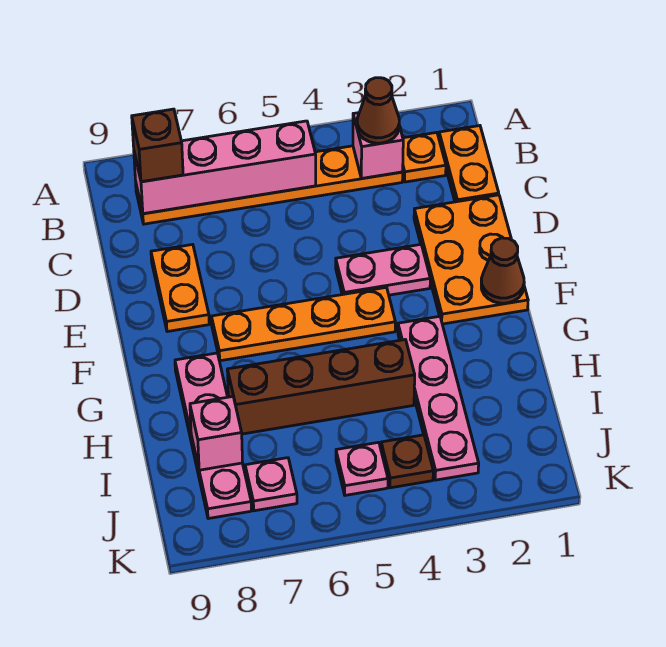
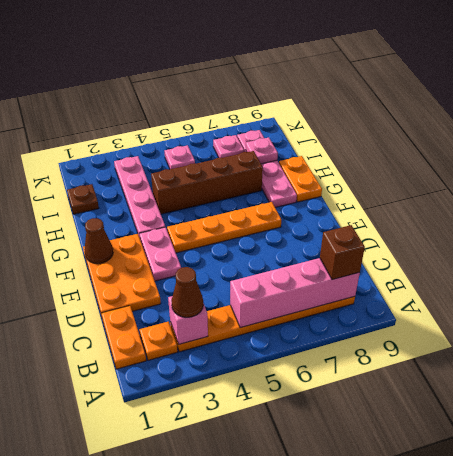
orange plate D8:E8 level 1 -> orange plate G9:H9 level 1
pink plate E3:E4 level 1 -> pink plate E3:F3 level 1
pink brick I8 level 2 -> pink plate I8 level 2
brown plate J4 level 1 -> brown plate I1 level 1

